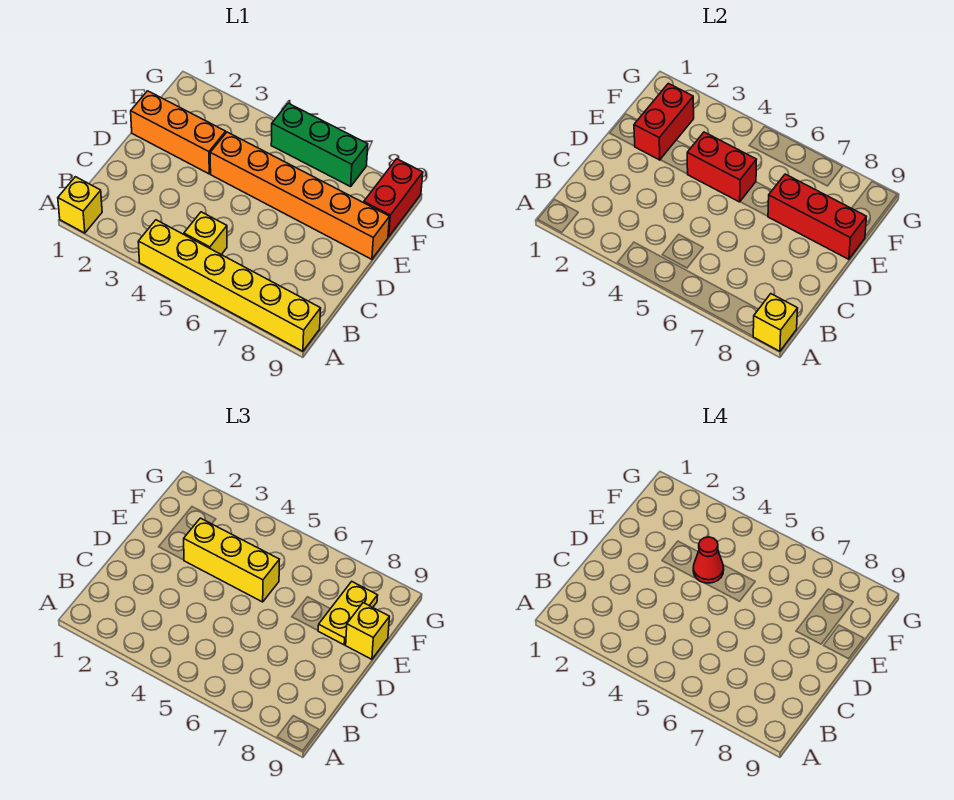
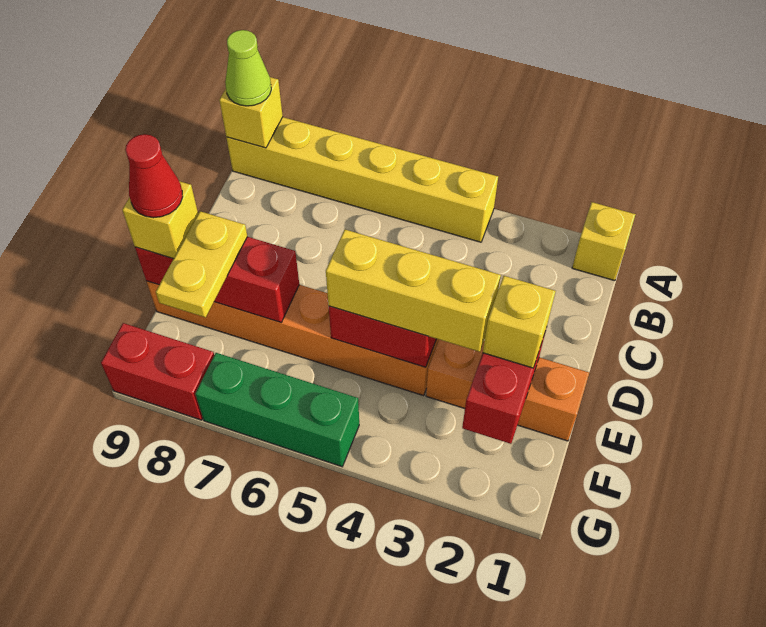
none -> lime cone A9 level 3
yellow brick B5 level 1 -> yellow brick E2 level 3
red cone E4 level 4 -> red cone E9 level 4
red brick F9:G9 level 1 -> red brick G8:G9 level 1

